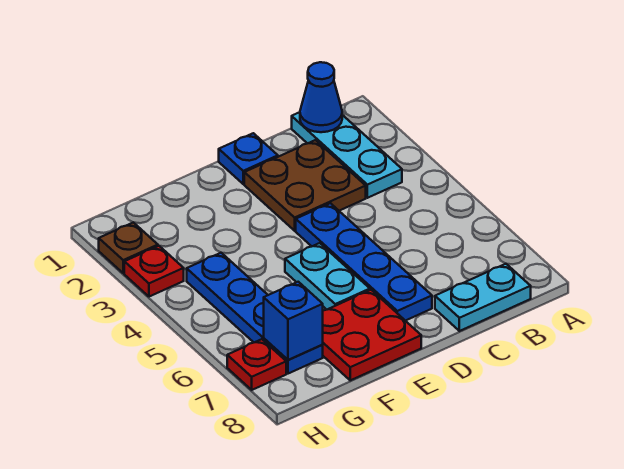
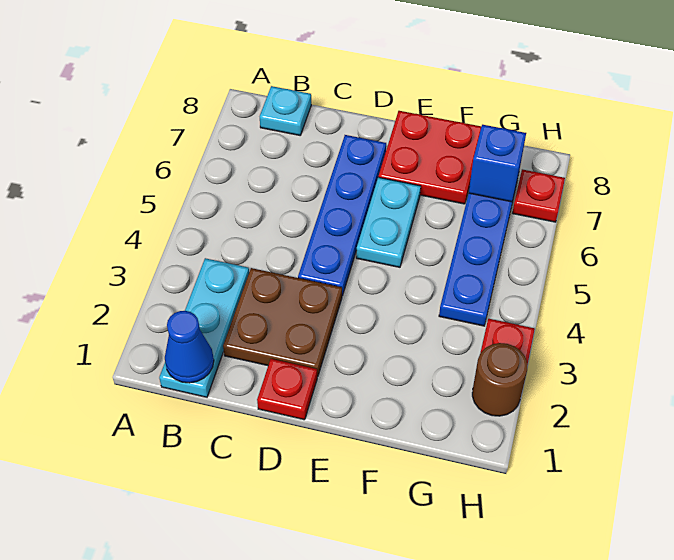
cyan plate B8:C8 level 1 -> cyan plate B8 level 1
blue plate D1 level 1 -> red plate D1 level 1
brown plate H2 level 1 -> brown round brick H2 level 1

